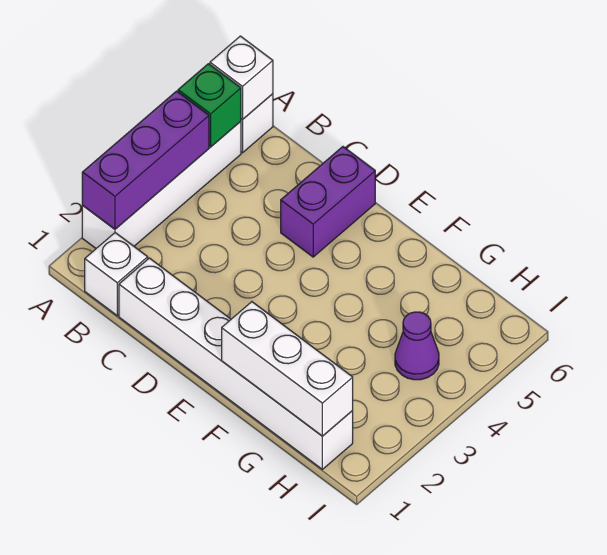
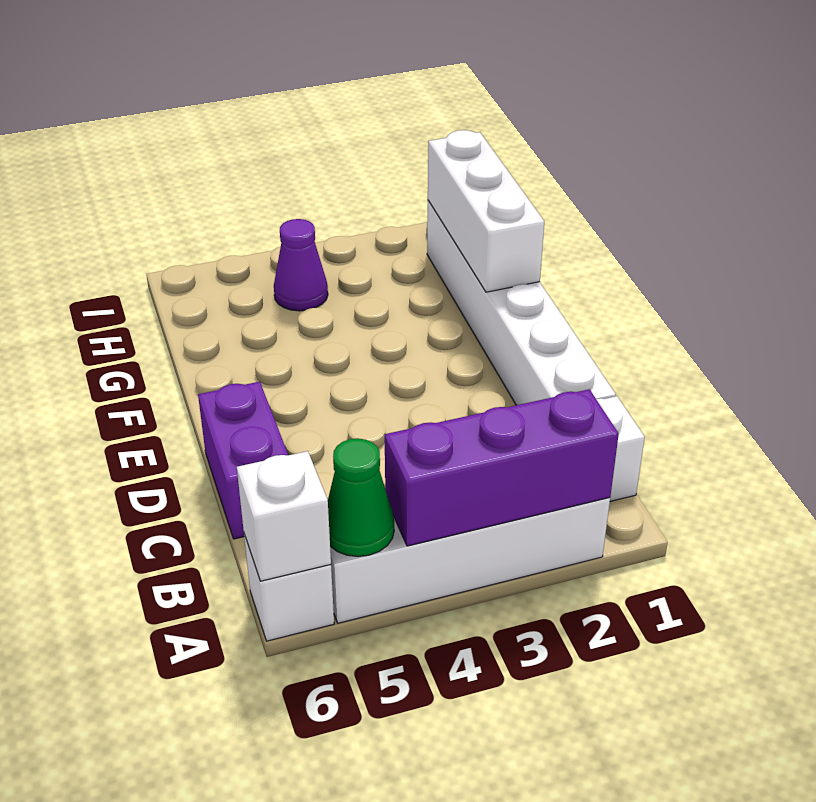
green brick A5 level 2 -> green cone A5 level 2
purple brick D5:D6 level 1 -> purple brick C6:D6 level 1

